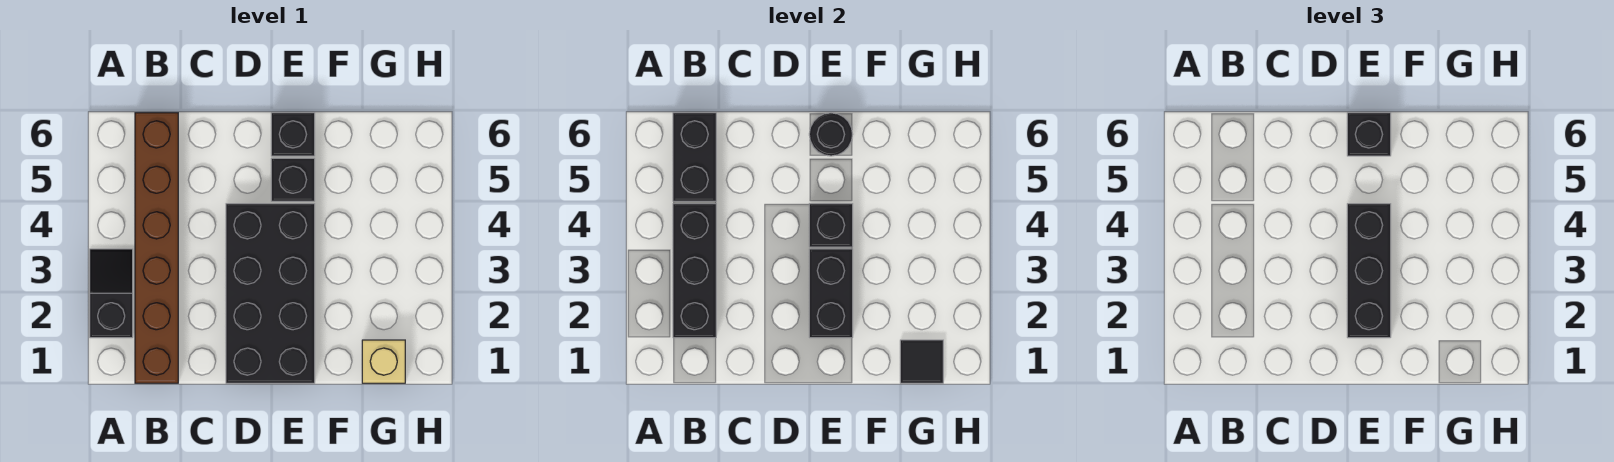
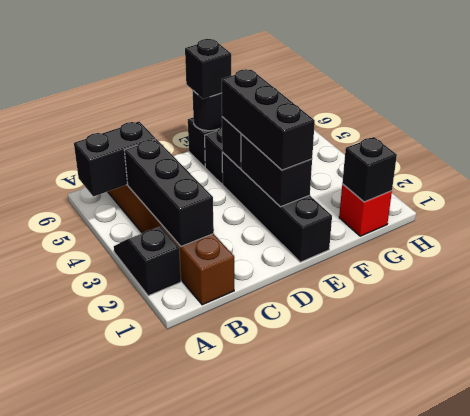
black brick B5:B6 level 2 -> black brick A5:B5 level 2
black brick D1:E4 level 1 -> black brick E1:E4 level 1
tan brick G1 level 1 -> red brick G1 level 1
black tile G1 level 2 -> black brick G1 level 2

